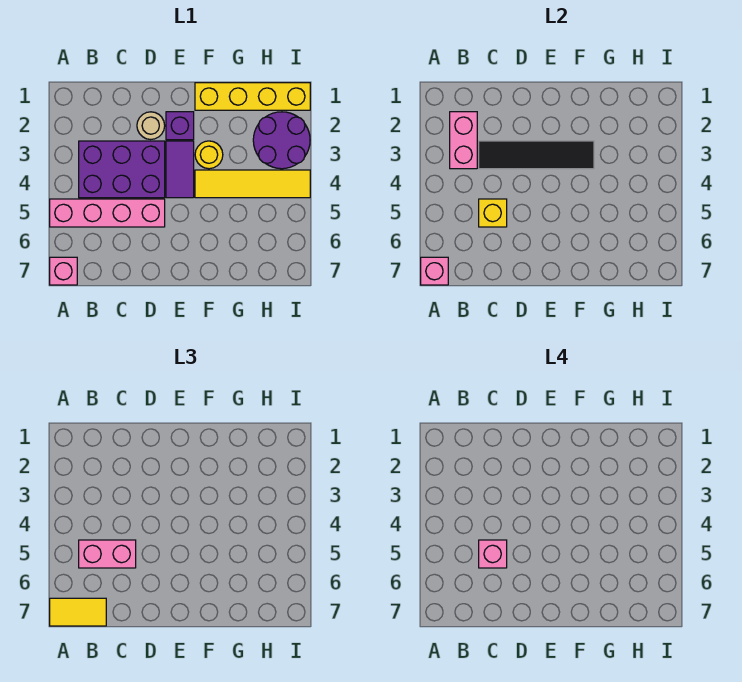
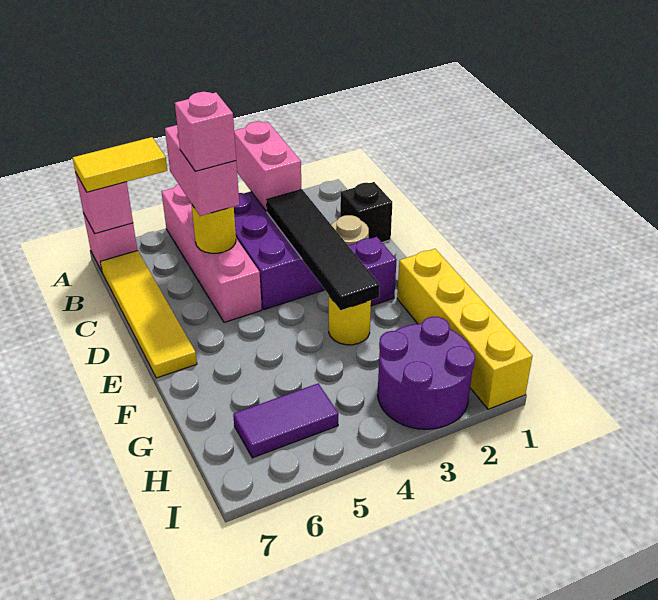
yellow tile A7:B7 level 3 -> yellow tile A6:A7 level 3
pink brick B2:B3 level 2 -> pink brick A3:B3 level 2
none -> black brick C1 level 1
yellow brick C5 level 2 -> yellow round brick C5 level 2
purple tile E3:E4 level 1 -> purple tile H5:H6 level 1
yellow tile F4:I4 level 1 -> yellow tile B7:E7 level 1

